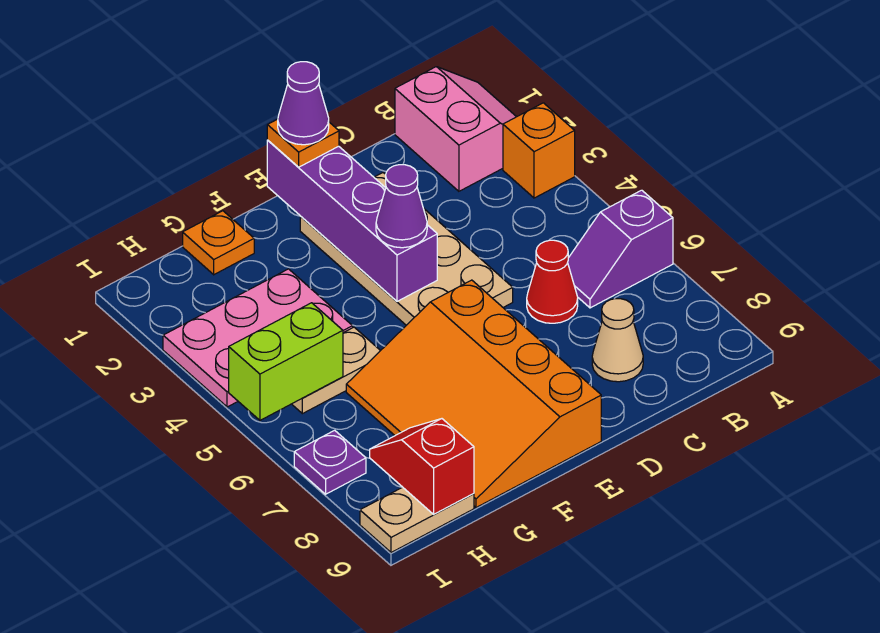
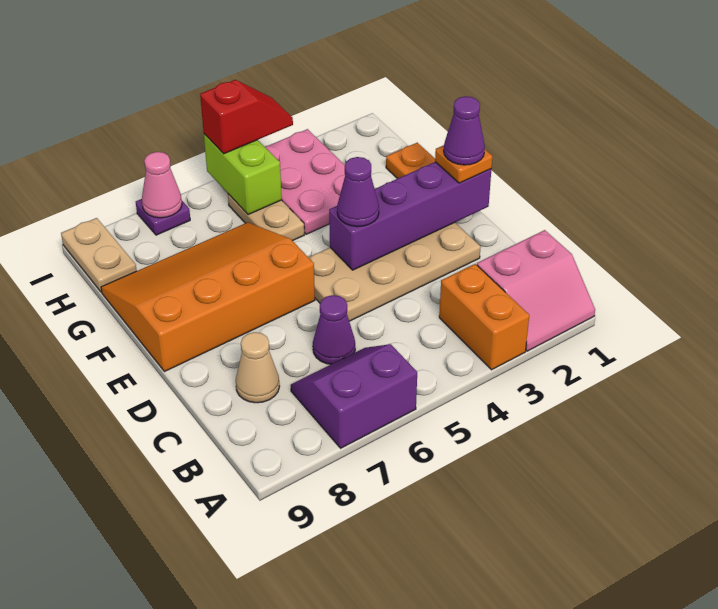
orange brick A3 level 1 -> orange brick A3:B3 level 1
purple slope A6:B6 level 1 top A -> purple slope A6:B7 level 1 top A
red cone C6 level 1 -> purple cone C6 level 1
red slope H8:H9 level 2 top 9 -> red slope I4:I5 level 3 top 5
none -> pink cone I7 level 2

